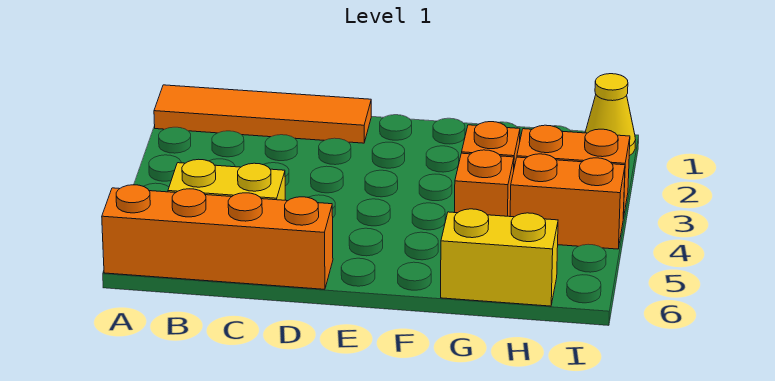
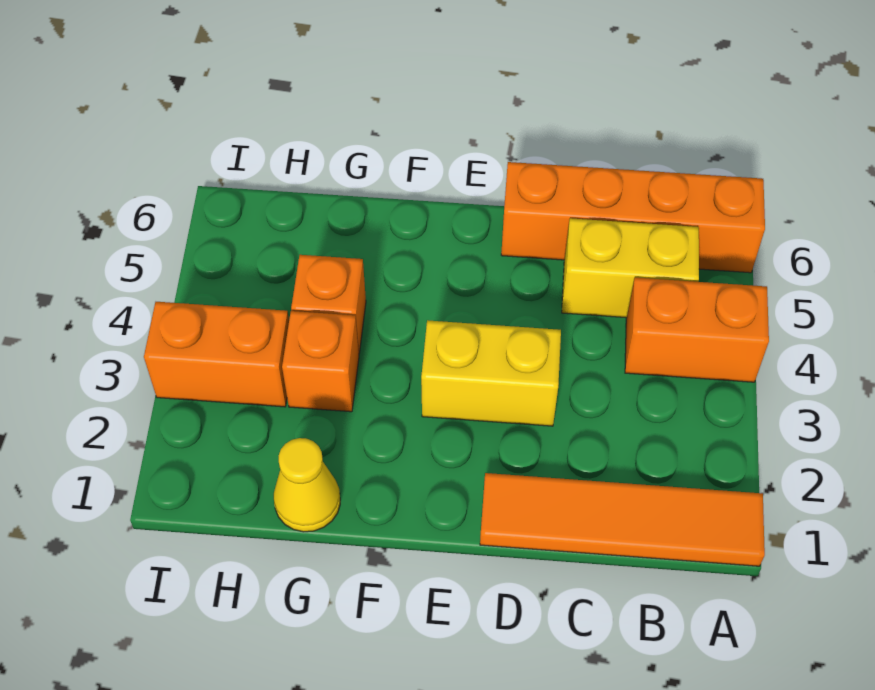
yellow brick G6:H6 level 1 -> yellow brick D3:E3 level 1
orange brick H4:I4 level 1 -> orange brick A4:B4 level 1
yellow cone I1 level 1 -> yellow cone G1 level 1

